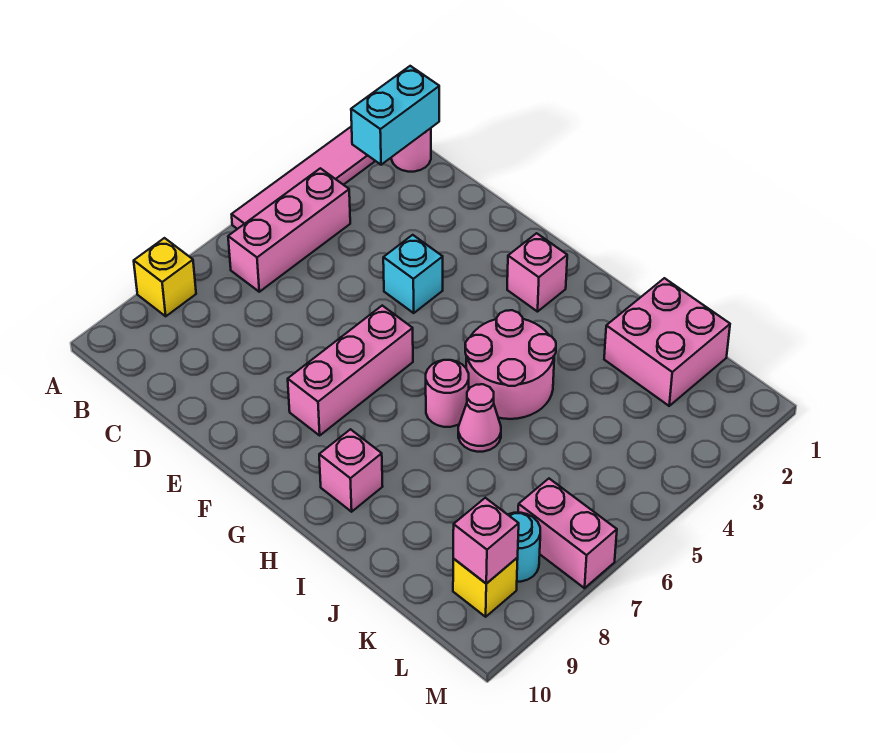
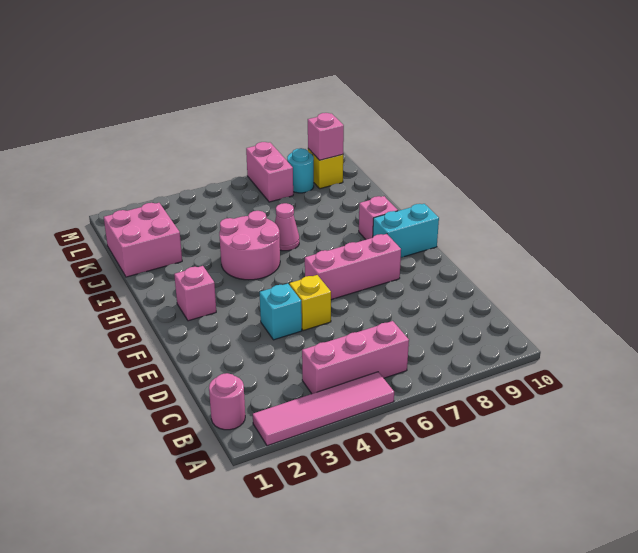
yellow brick A8 level 1 -> yellow brick E5 level 1
cyan brick B1:B2 level 2 -> cyan brick G9:G10 level 1
pink round brick H6 level 1 -> none

